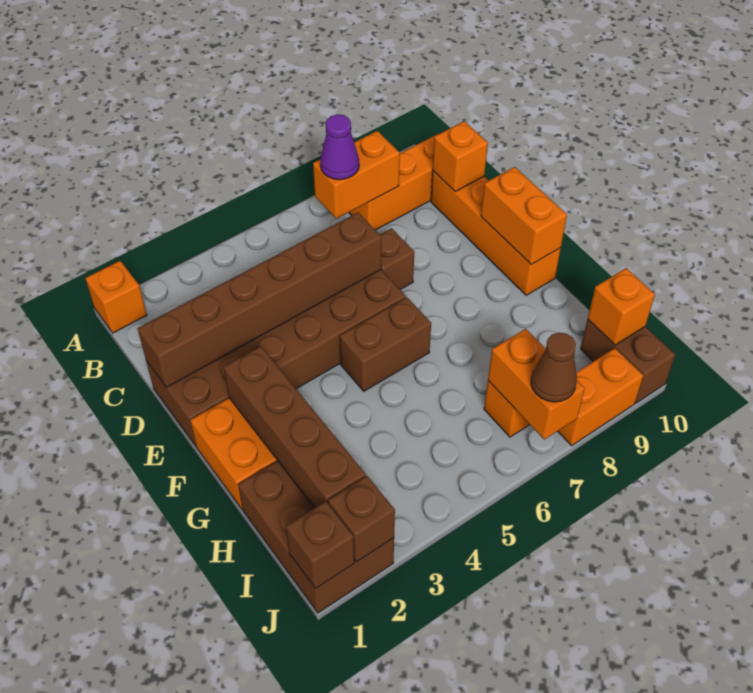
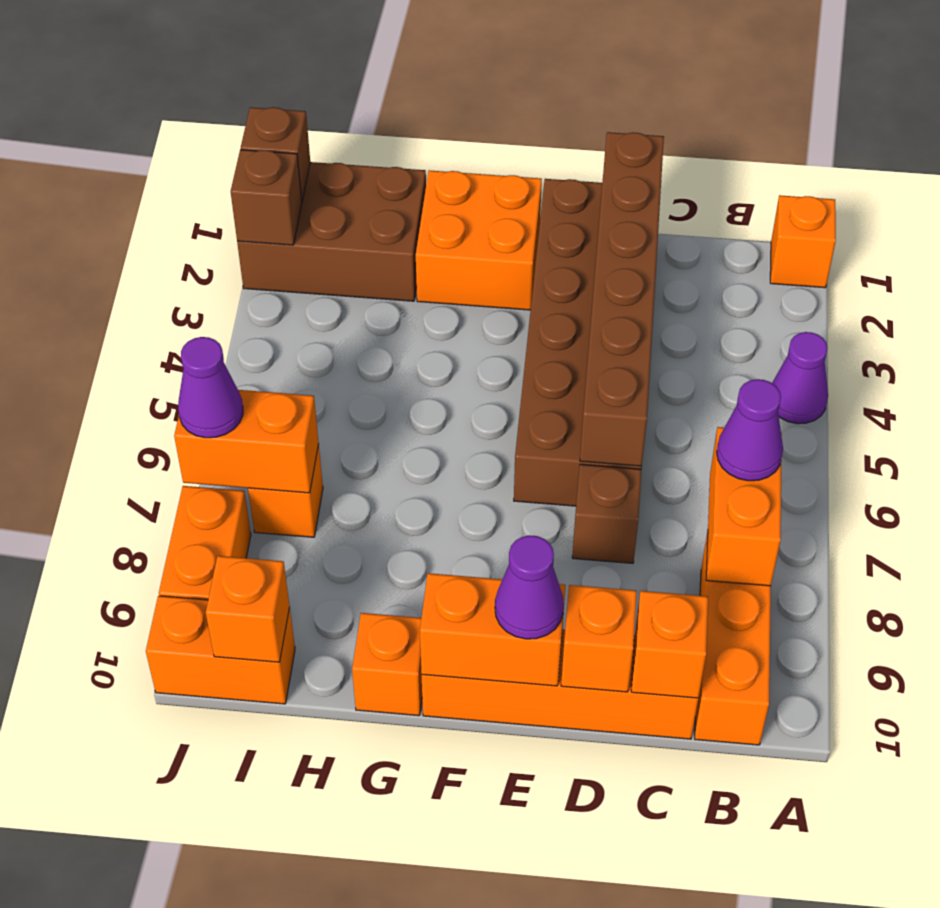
none -> purple cone A4 level 1
none -> orange brick D10 level 2
none -> purple cone E10 level 3
brown brick F2:I2 level 2 -> none
brown brick F5:F6 level 1 -> none
none -> orange brick G10 level 1
brown brick I10:J10 level 1 -> orange brick I10:J10 level 1
brown cone J7 level 3 -> purple cone J7 level 3

